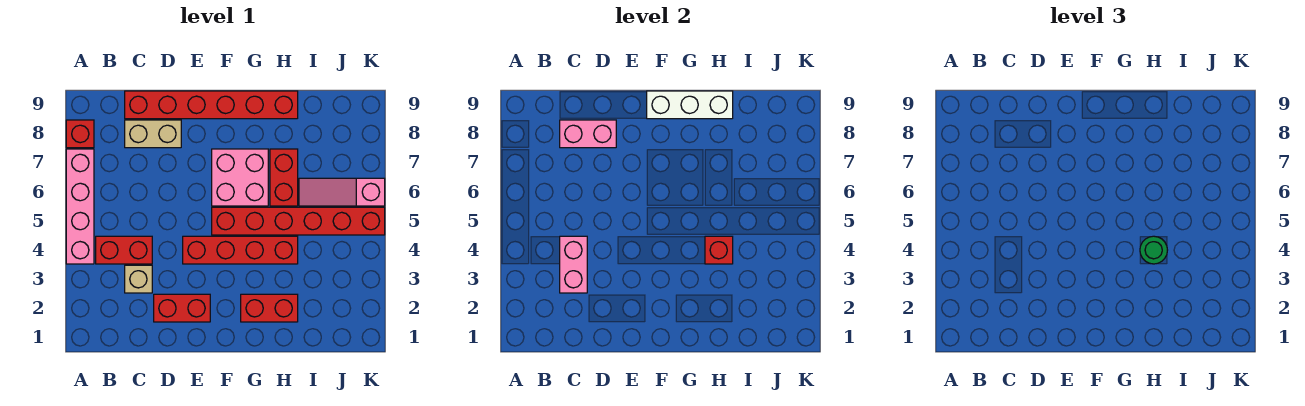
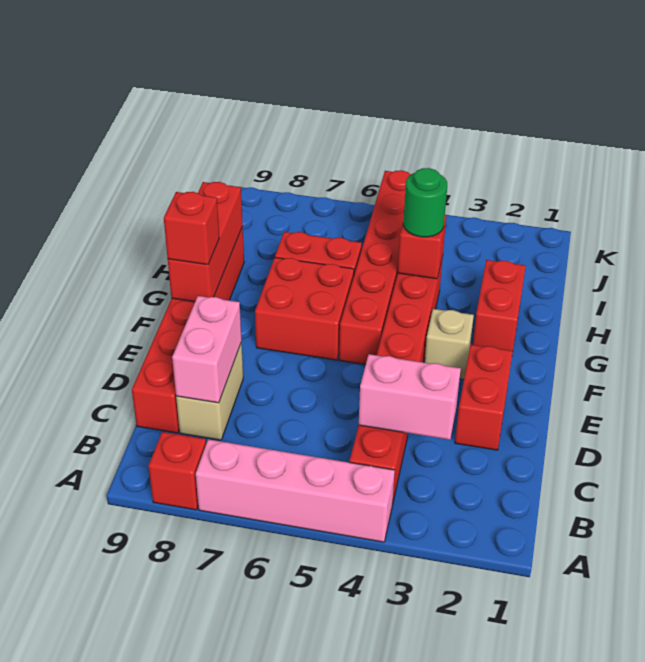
tan brick C3 level 1 -> tan brick F3 level 1
pink brick F6:G7 level 1 -> red brick F6:G7 level 1
white brick F9:H9 level 2 -> red brick F9:H9 level 2
none -> red brick F9 level 3
pink slope I6:K6 level 1 top K -> none

